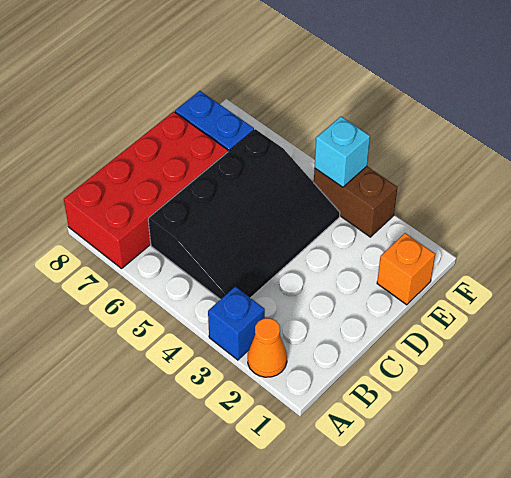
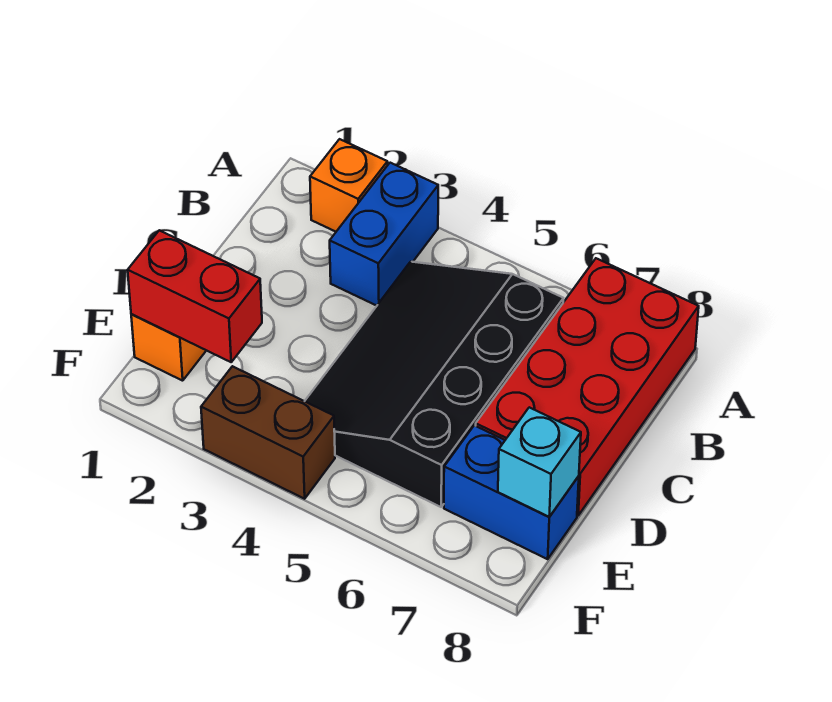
orange cone A2 level 1 -> orange brick A2 level 1
blue brick A3 level 1 -> blue brick A3:B3 level 1
none -> red brick E1:E2 level 2
cyan brick F4 level 2 -> cyan brick E8 level 2

